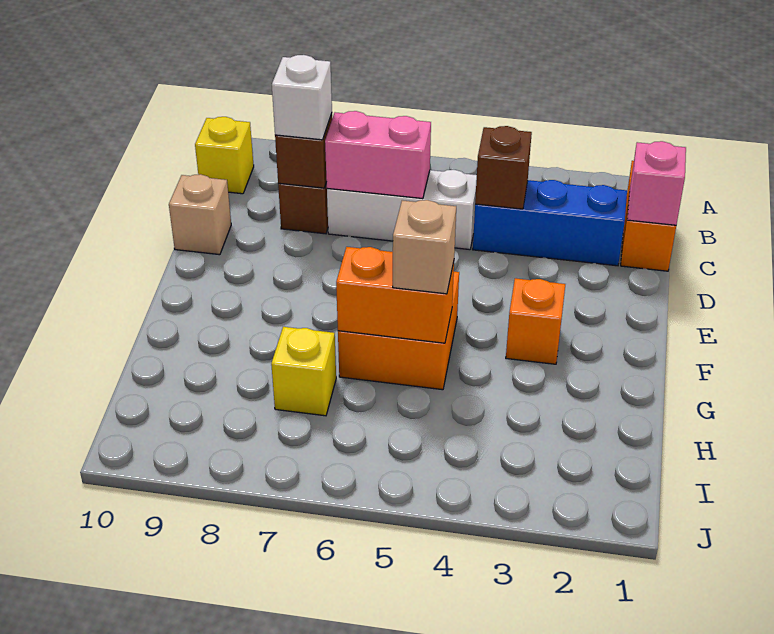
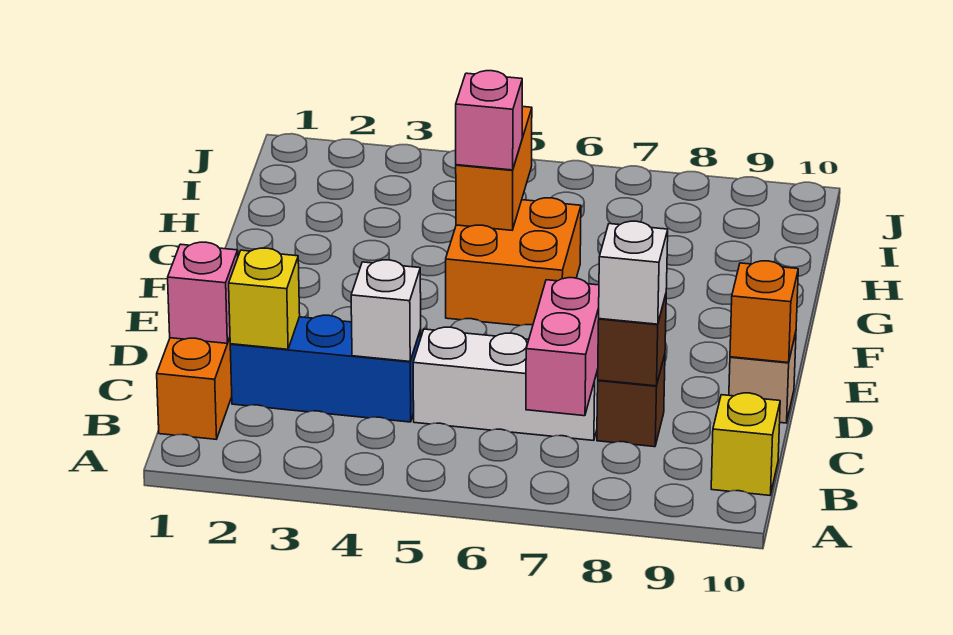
brown brick C4 level 2 -> white brick C4 level 2
pink brick C6:C7 level 2 -> pink brick B7:C7 level 2
orange brick F3 level 1 -> orange brick D10 level 2
orange brick G5:G6 level 2 -> orange brick G5:H5 level 2
tan brick G5 level 3 -> pink brick G5 level 3
yellow brick H7 level 1 -> yellow brick C2 level 2

